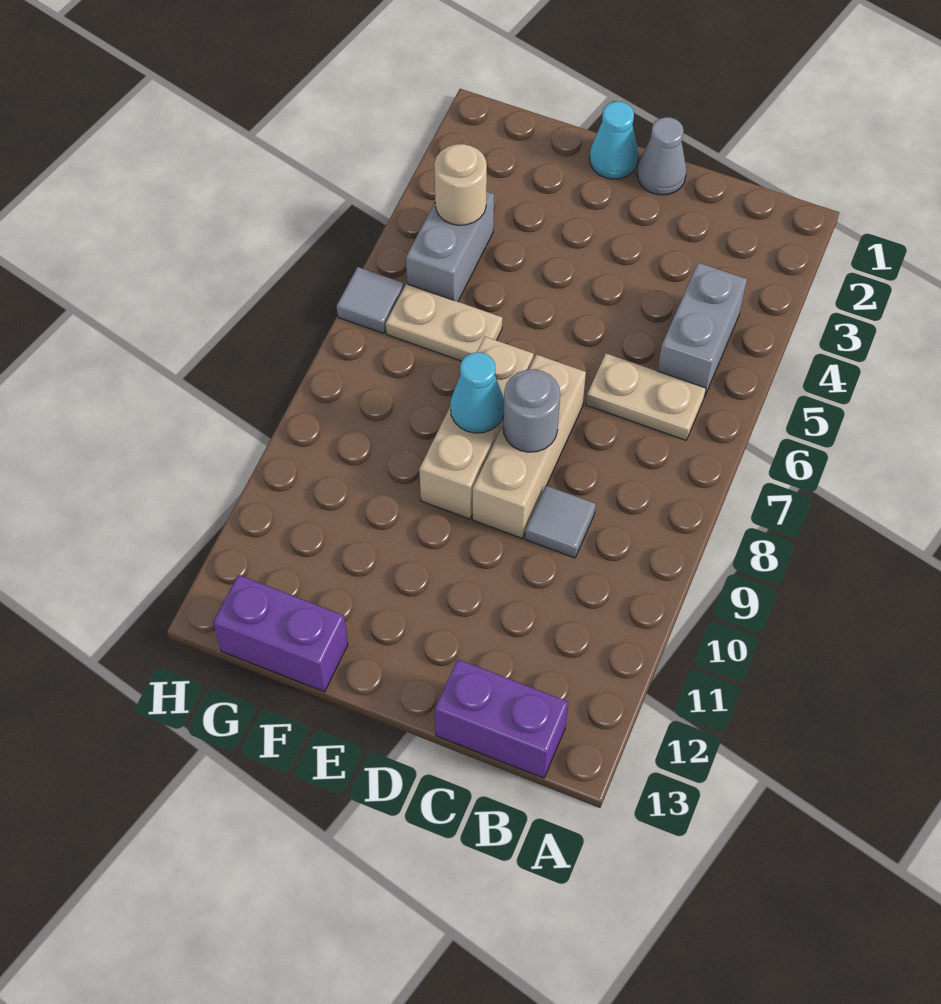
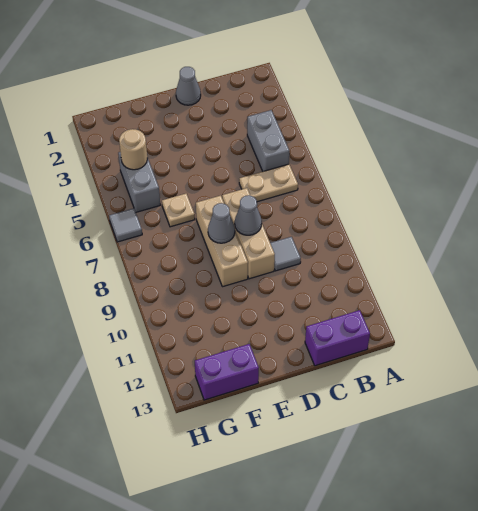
grey round brick D8 level 2 -> grey cone D8 level 2
cyan cone E1 level 1 -> none
cyan cone E8 level 2 -> grey cone E8 level 2
tan plate F6:G6 level 1 -> tan plate F6 level 1

